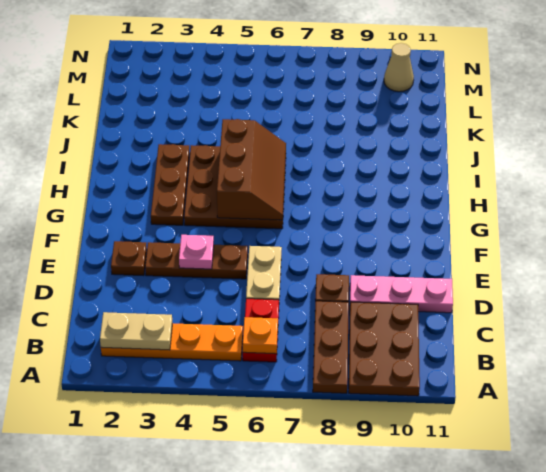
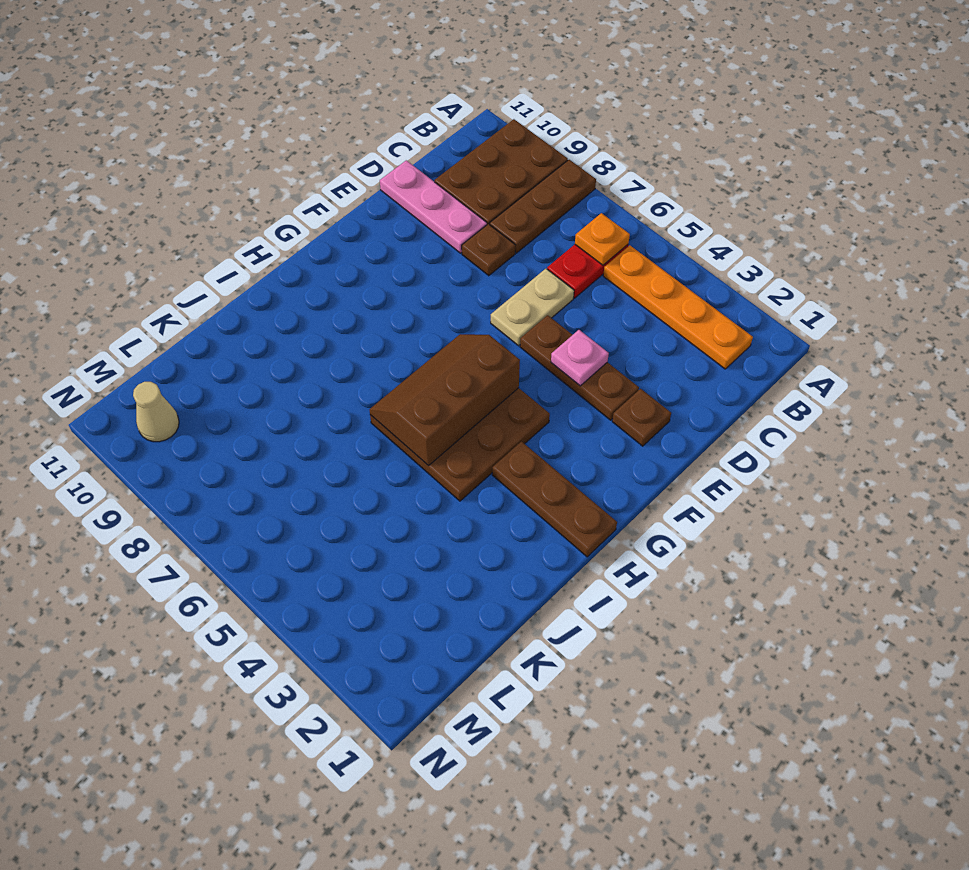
tan plate B2:B3 level 2 -> none
brown plate G3:I3 level 1 -> brown plate H1:H3 level 1

